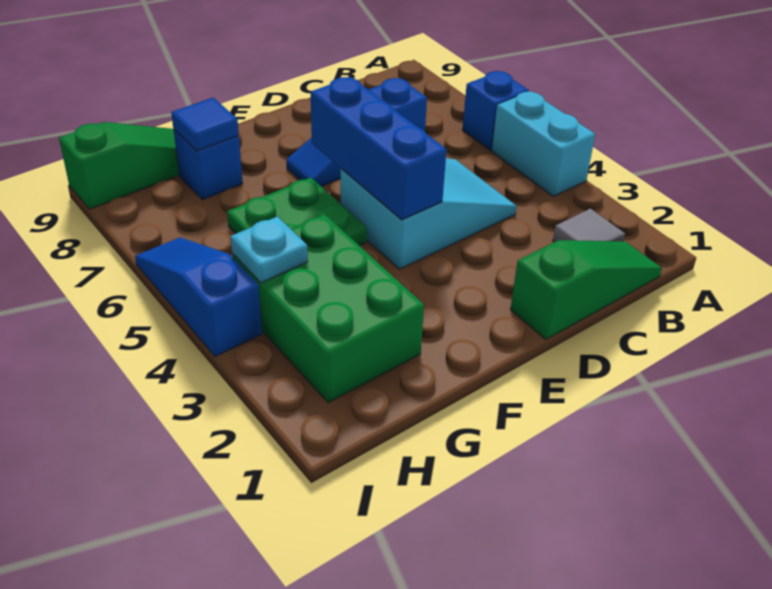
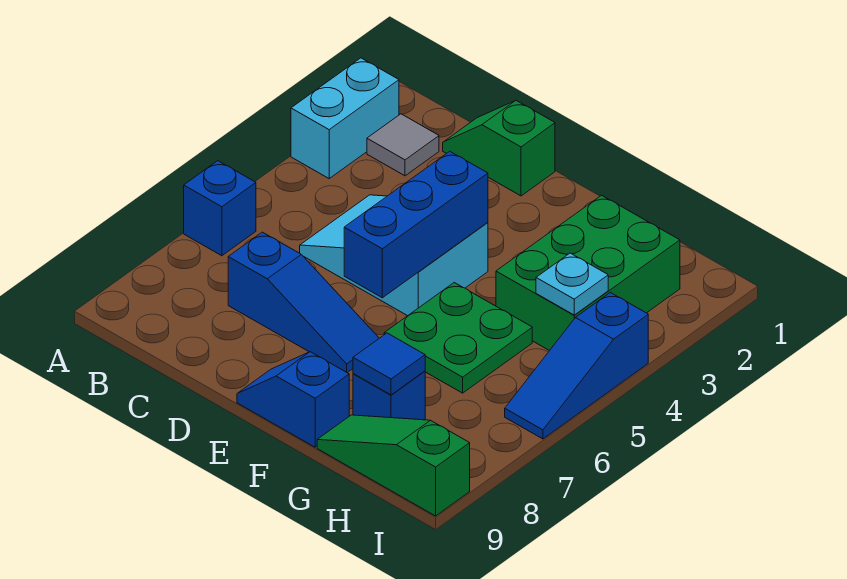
cyan brick A4:A5 level 1 -> cyan brick A2:A3 level 1
green slope B1:D1 level 1 top D -> green slope C1:D1 level 1 top D
none -> blue slope E9:F9 level 1 top F

